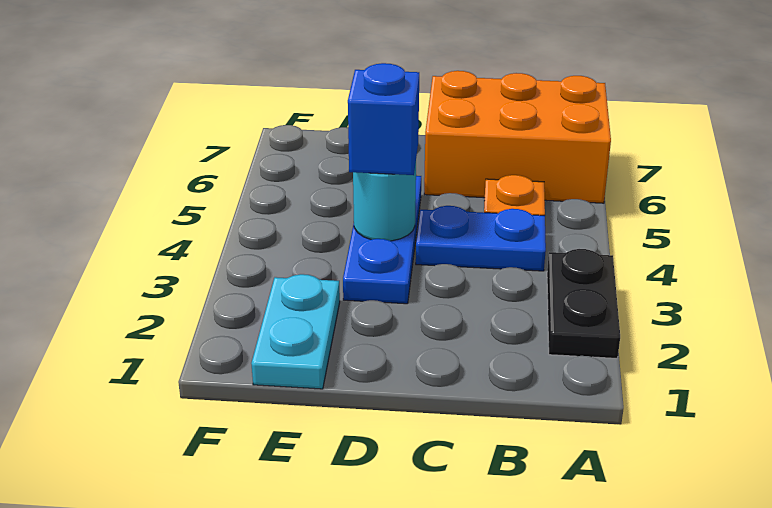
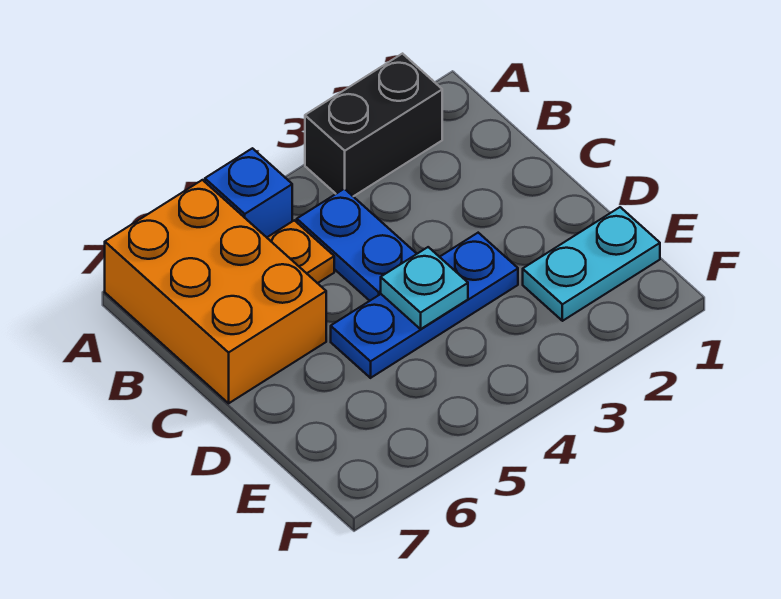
black plate A2:A3 level 1 -> black brick A2:A3 level 1
cyan round brick D4 level 2 -> cyan plate D4 level 2
blue brick D4 level 3 -> blue brick A5 level 1

